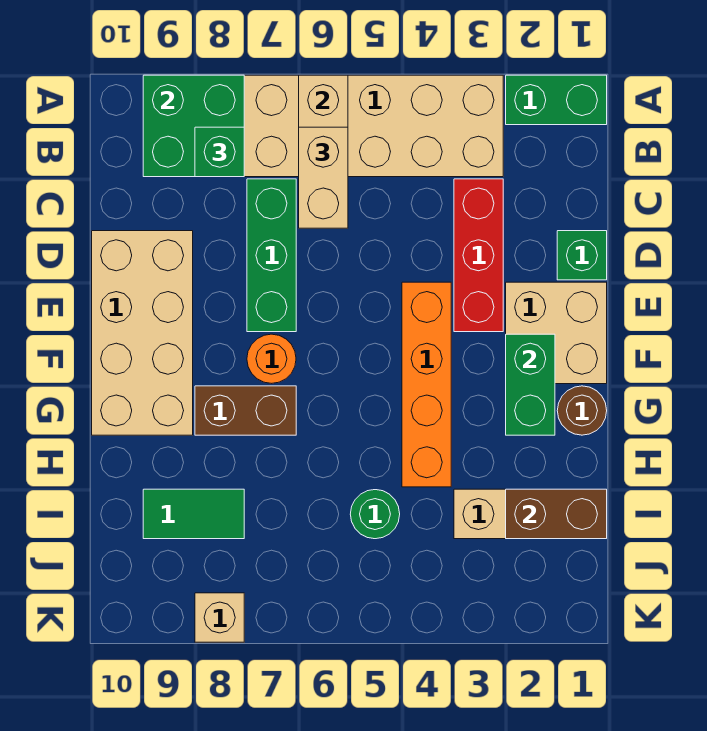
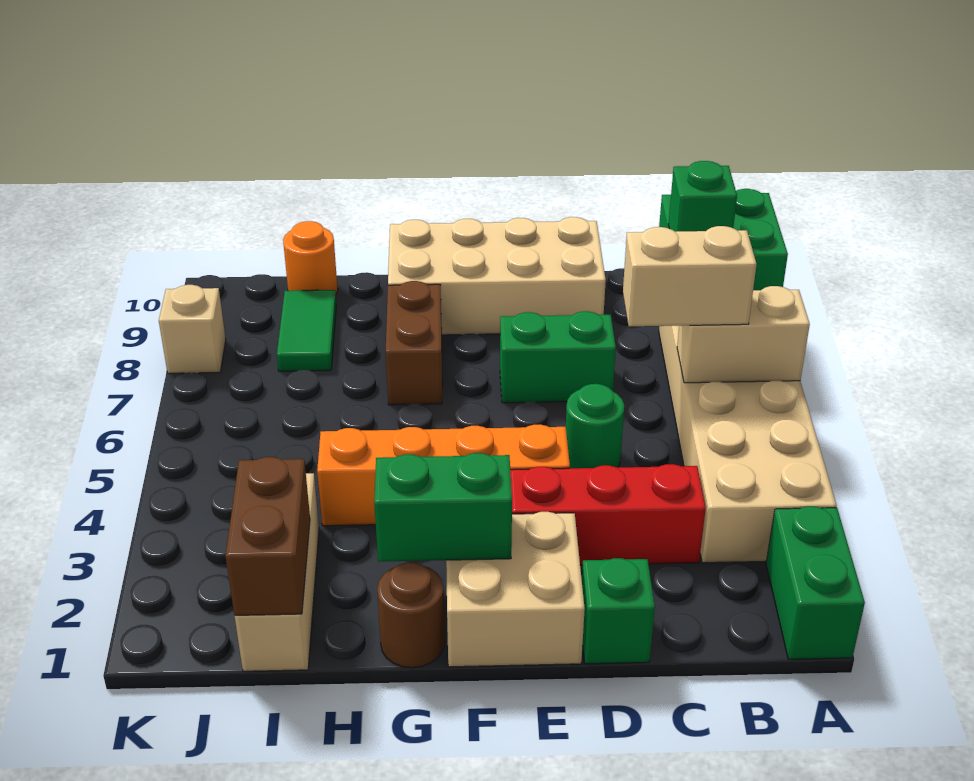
green brick C7:E7 level 1 -> green brick D7:E7 level 1
orange round brick F7 level 1 -> orange round brick I10 level 1
green round brick I5 level 1 -> green round brick D5 level 1

